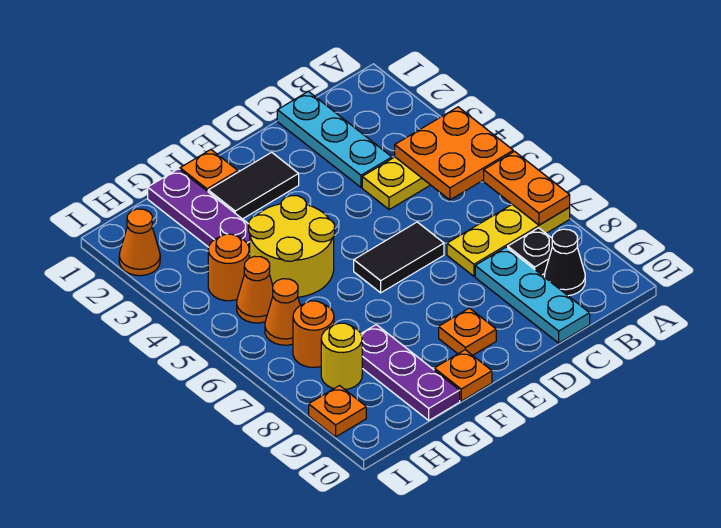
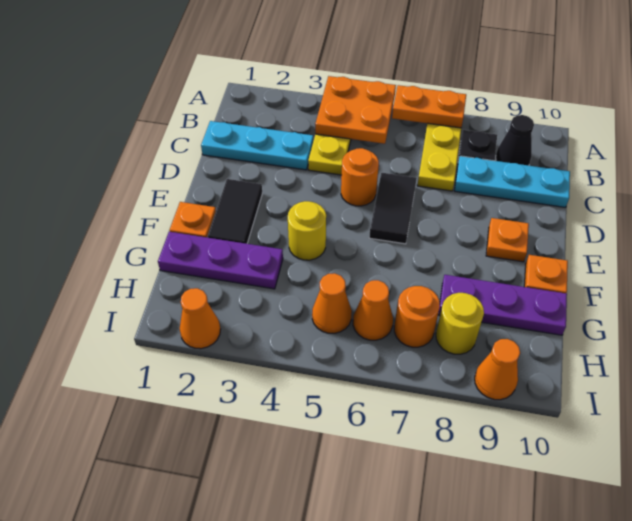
yellow round brick F4:G5 level 1 -> yellow round brick F4 level 1
orange round brick H4 level 1 -> orange round brick D5 level 1
orange plate I9 level 1 -> orange cone I9 level 1

